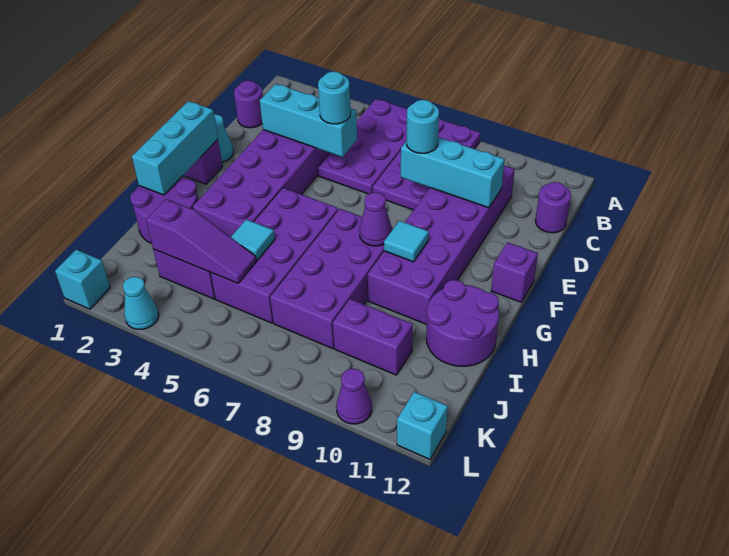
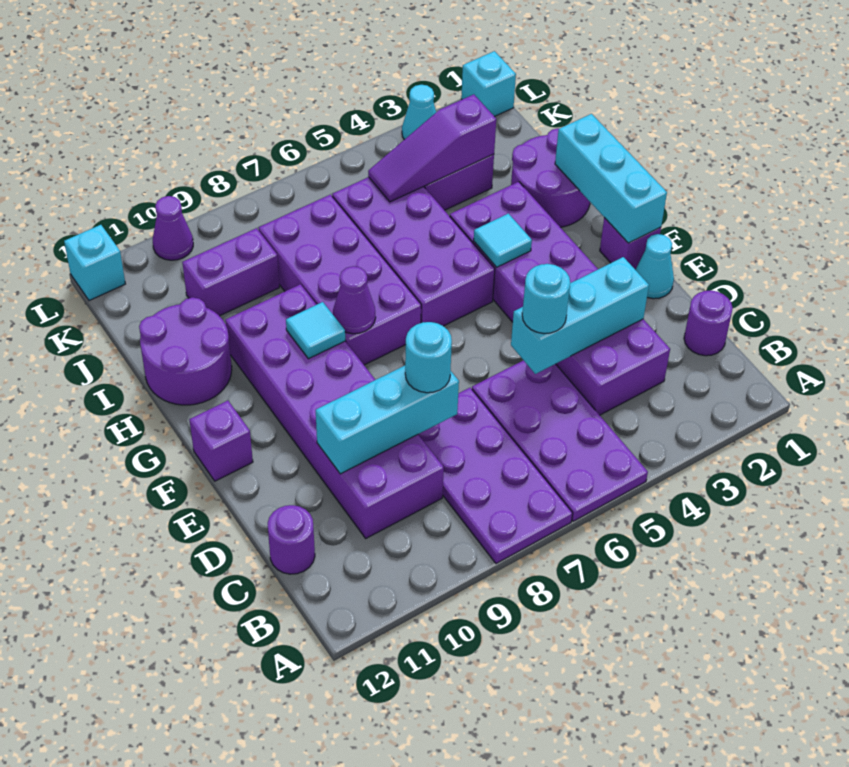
cyan tile I5 level 2 -> cyan tile G4 level 2

